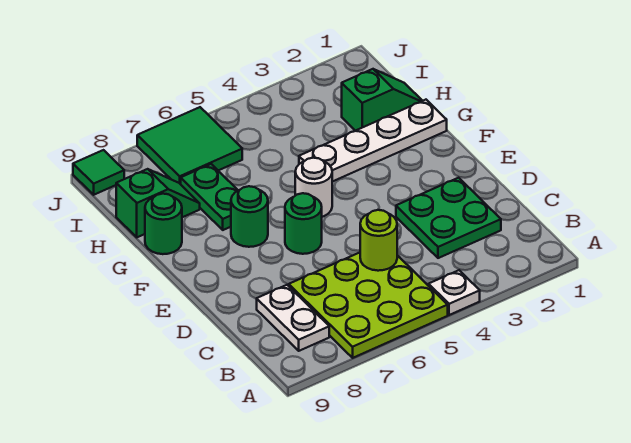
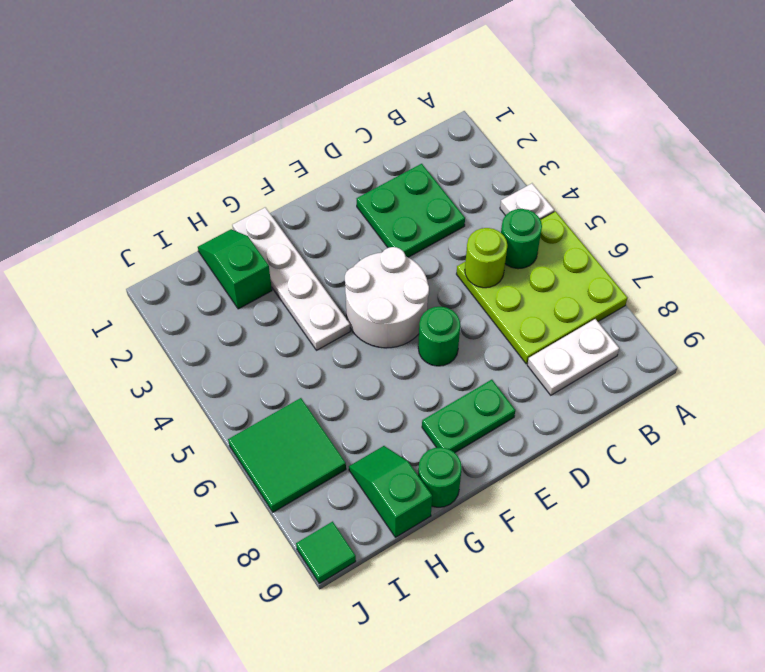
white round brick F5 level 1 -> white round brick E4:F5 level 1
green round brick F7 level 1 -> green round brick B5 level 2
green plate G7:H7 level 1 -> green plate E8:F8 level 1

